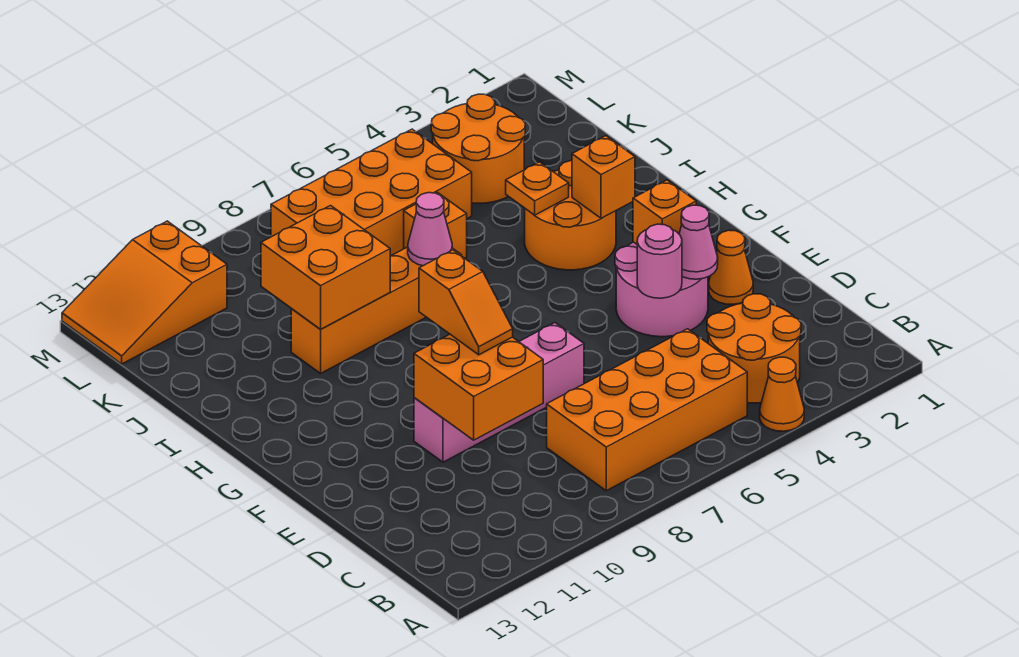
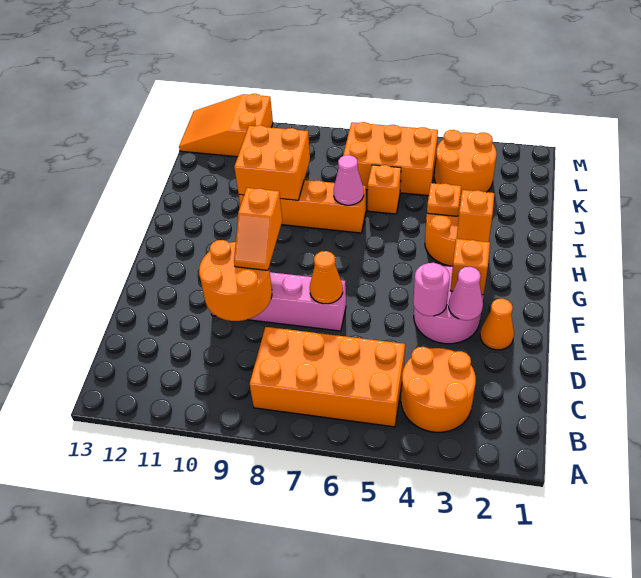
orange cone A4 level 1 -> orange cone E7 level 2
orange brick D9:E10 level 2 -> orange round brick D9:E10 level 2
orange brick K5:L8 level 1 -> orange brick K5:L7 level 1

